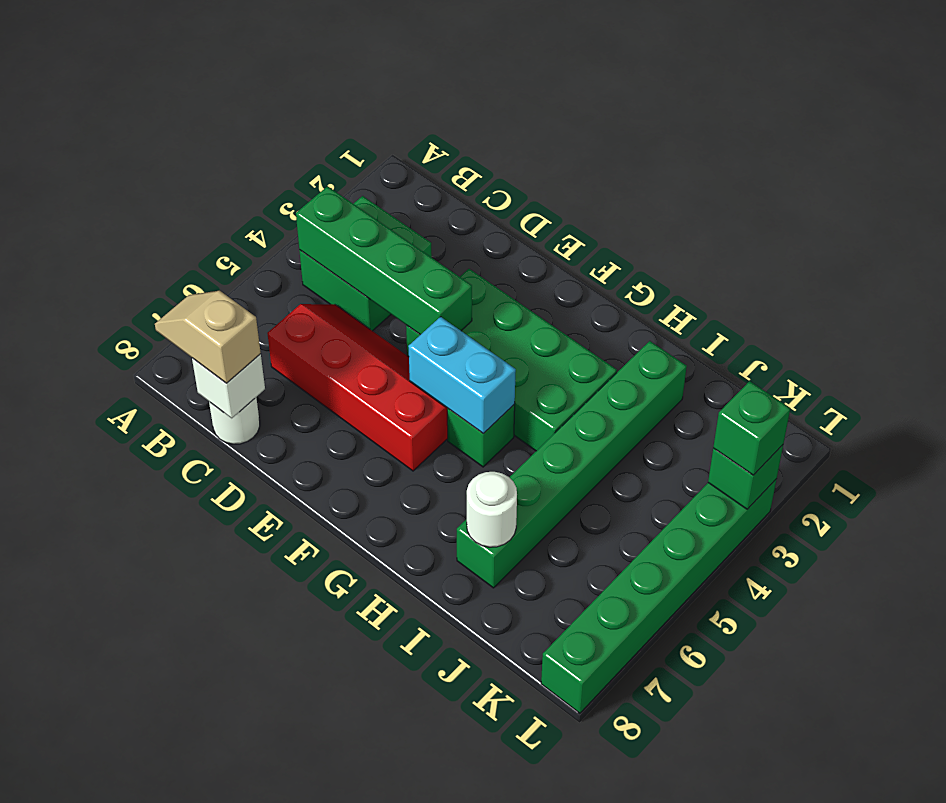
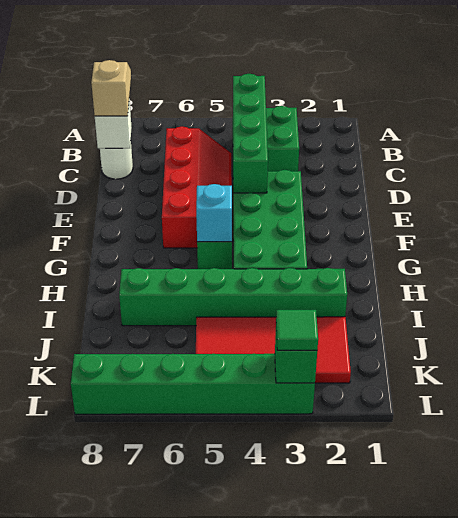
cyan brick F5:G5 level 2 -> cyan brick G5 level 2
white round brick I7 level 2 -> none
none -> red tile J2:K5 level 1
green brick L3 level 3 -> green tile L3 level 3

